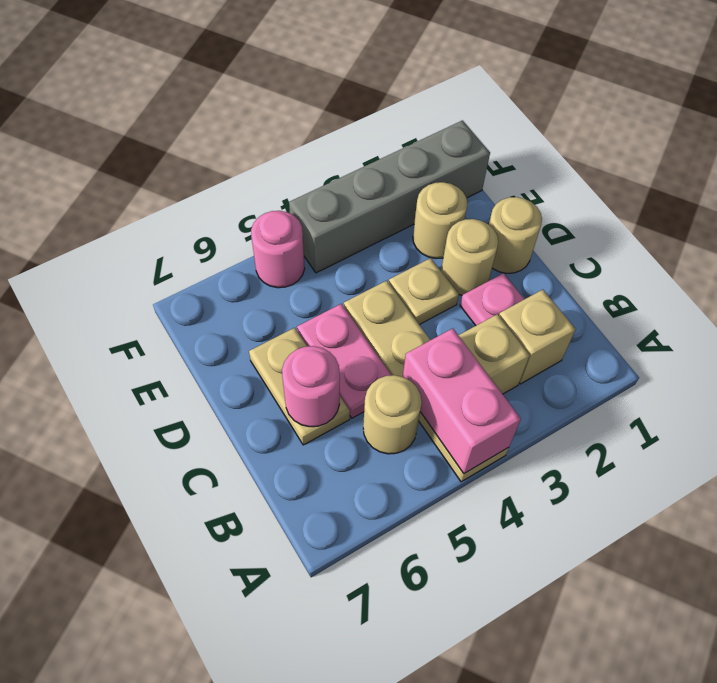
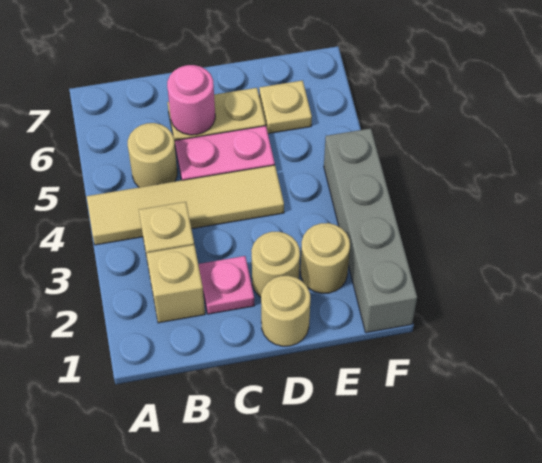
tan plate A4:D4 level 1 -> tan tile A4:D4 level 1
pink brick A4:B4 level 2 -> none
tan plate D3 level 1 -> tan plate E6 level 1
pink round brick F5 level 1 -> none

